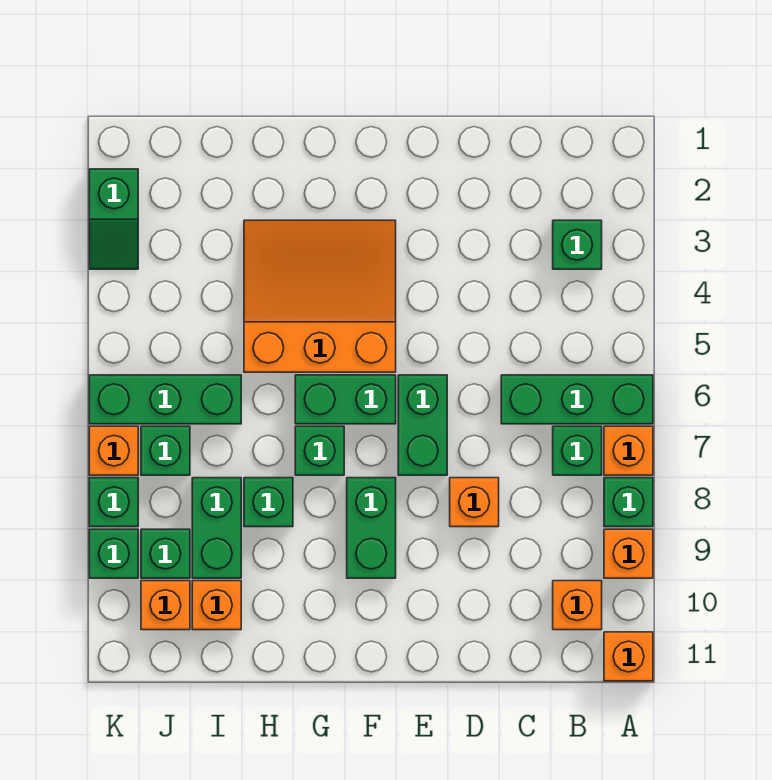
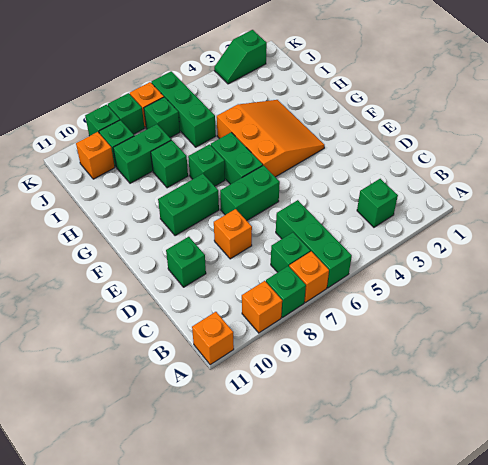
orange brick B10 level 1 -> none
none -> green brick D10 level 1
orange brick I10 level 1 -> none

